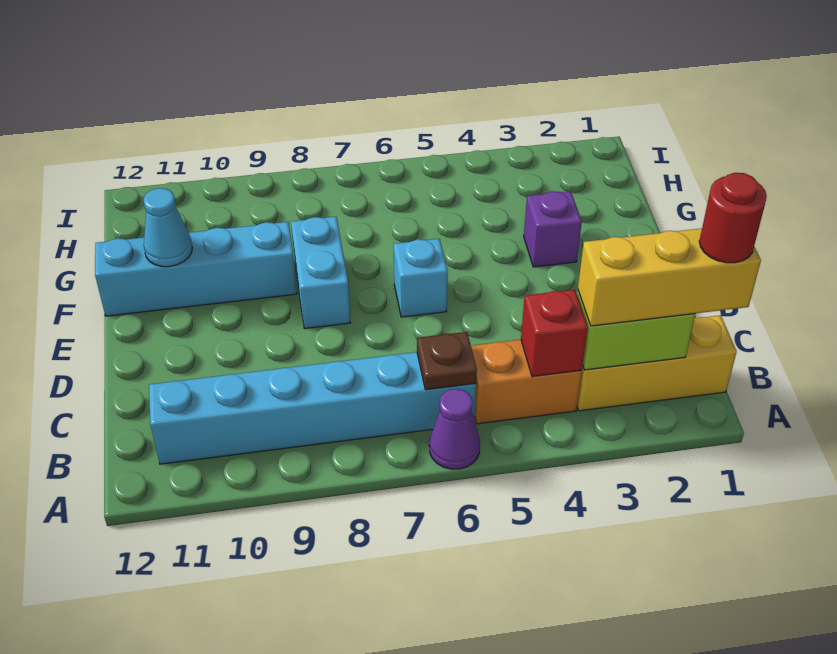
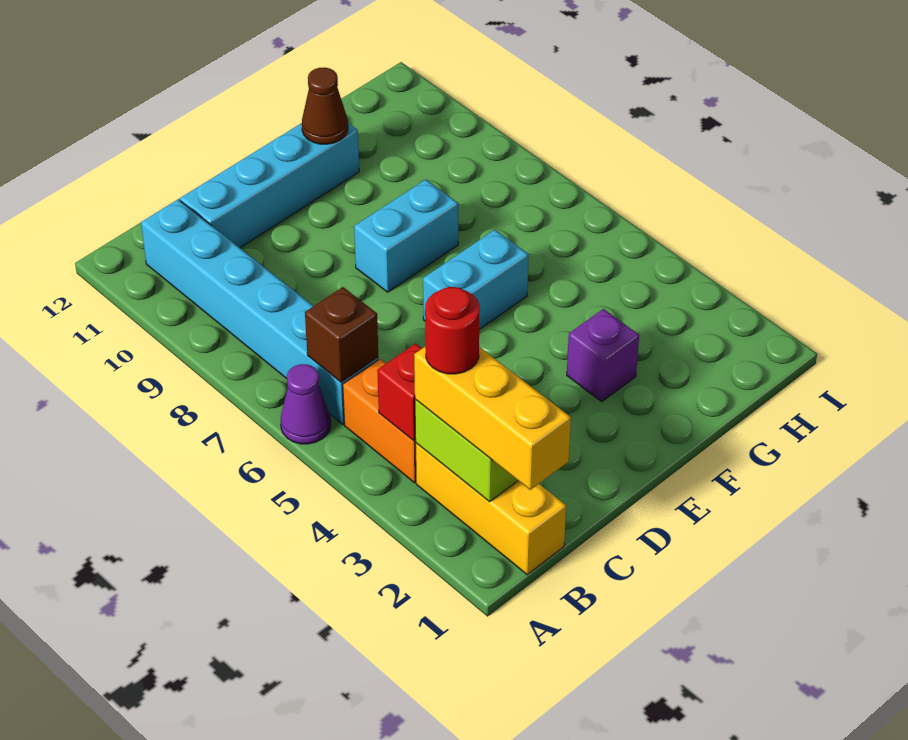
red round brick B1 level 4 -> red round brick B3 level 4
brown plate B6 level 2 -> brown brick B6 level 2
cyan brick E6 level 1 -> cyan brick E6:F6 level 1
cyan brick F9:F12 level 1 -> cyan brick C11:F11 level 1
cyan cone F11 level 2 -> brown cone F11 level 2

